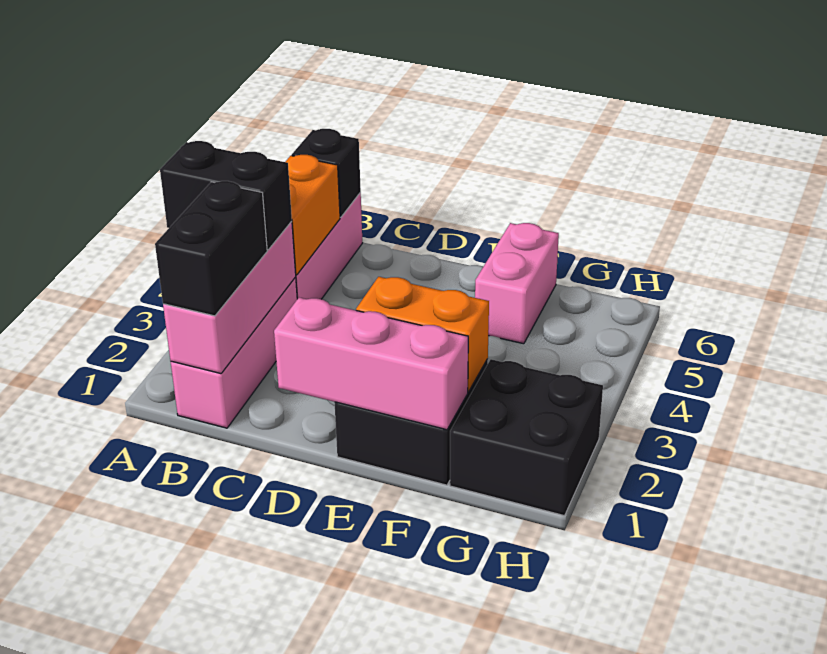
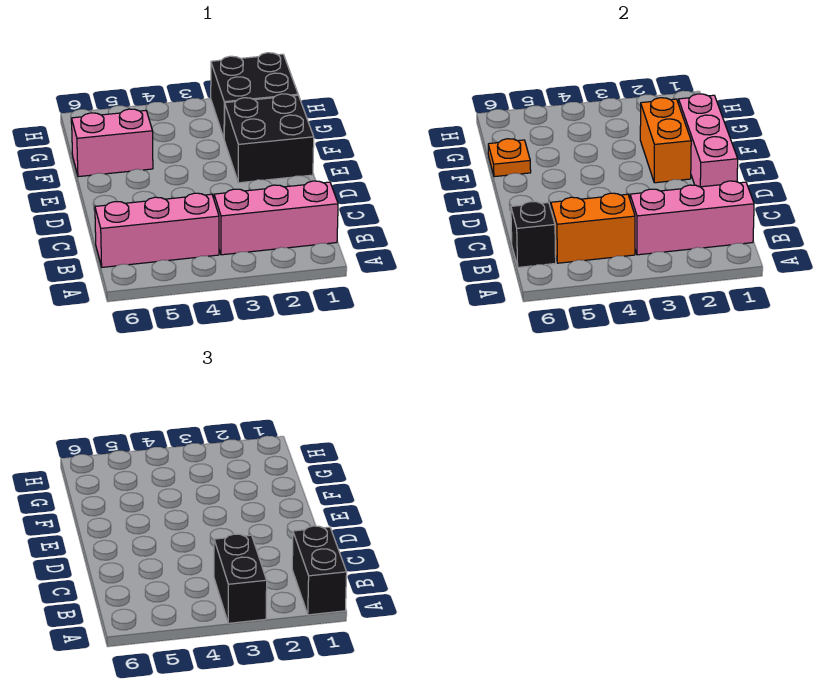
black brick B1:B2 level 3 -> black brick A1:B1 level 3
none -> orange plate F6 level 2

